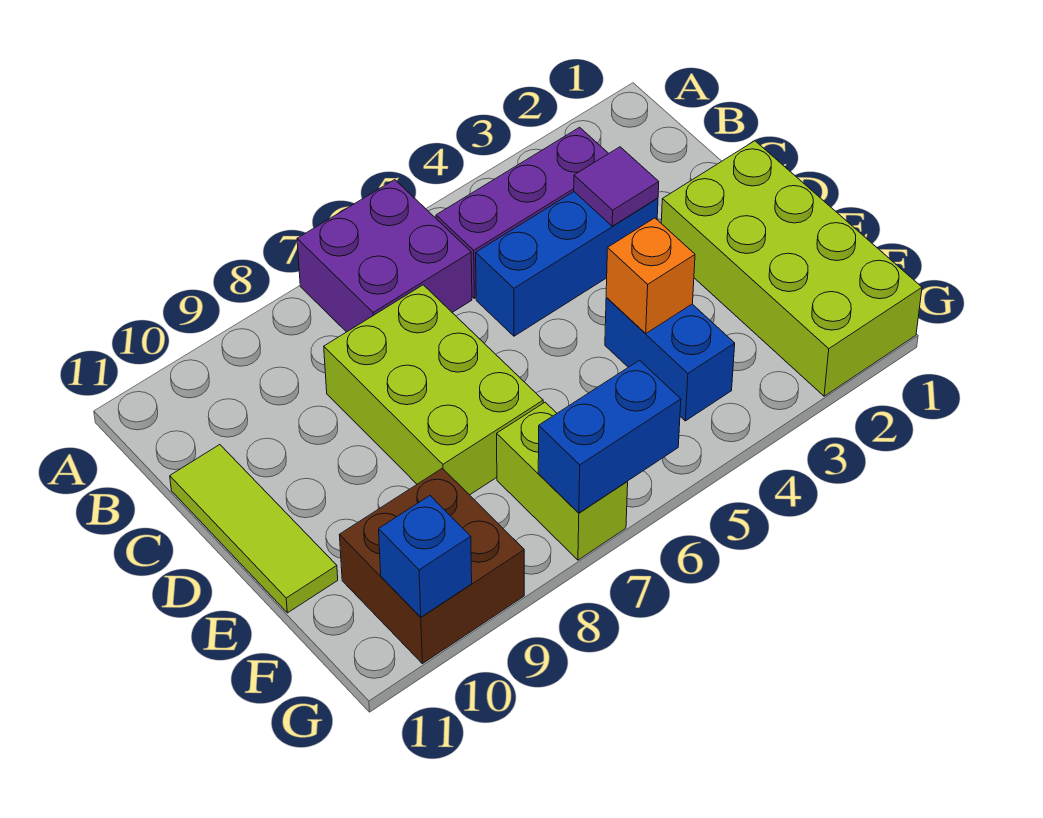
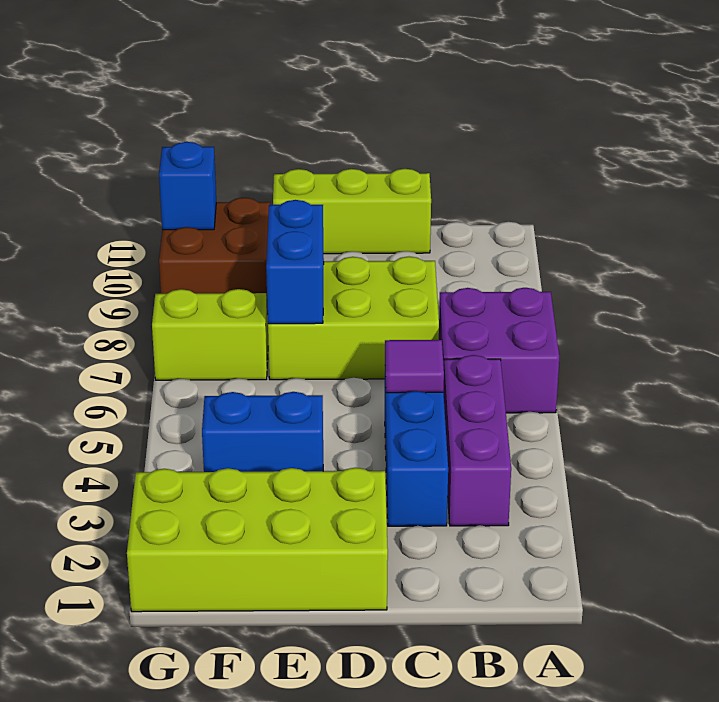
purple tile C3 level 2 -> purple tile C5 level 2
lime tile C11:E11 level 1 -> lime brick C11:E11 level 1
orange brick E4 level 2 -> none
blue brick G6:G7 level 2 -> blue brick E7:E8 level 2

